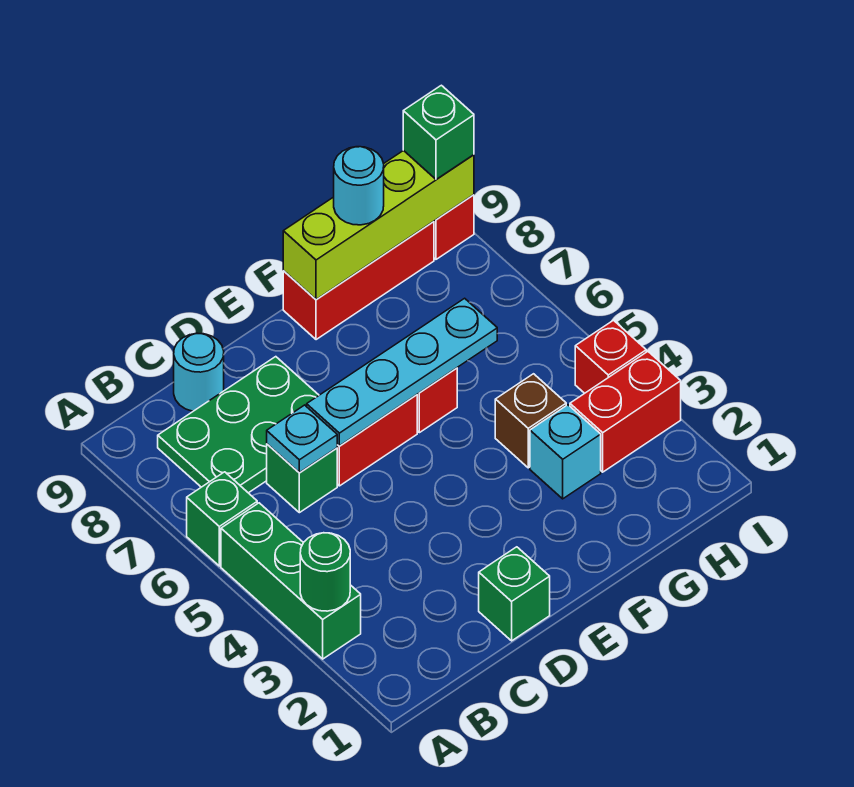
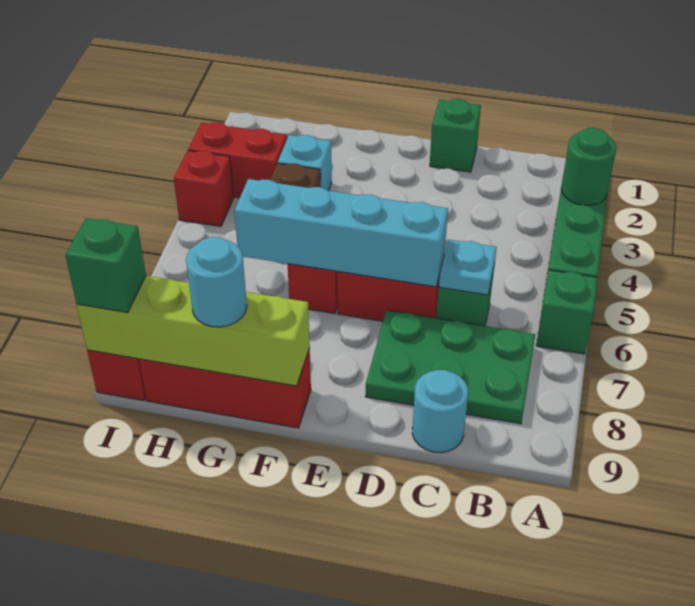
cyan plate D6:G6 level 2 -> cyan brick D6:G6 level 2

